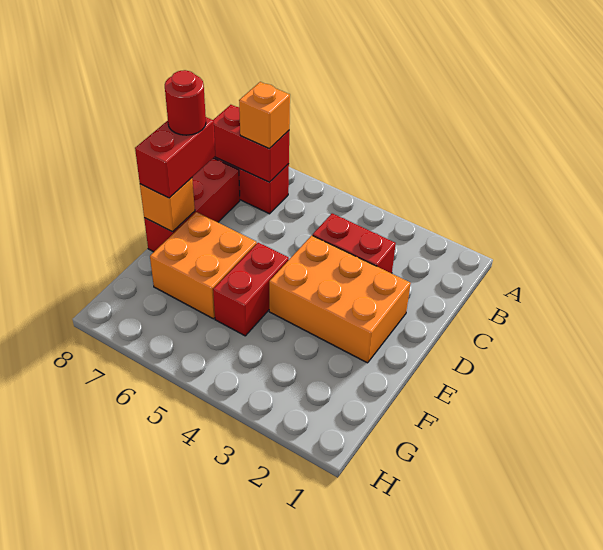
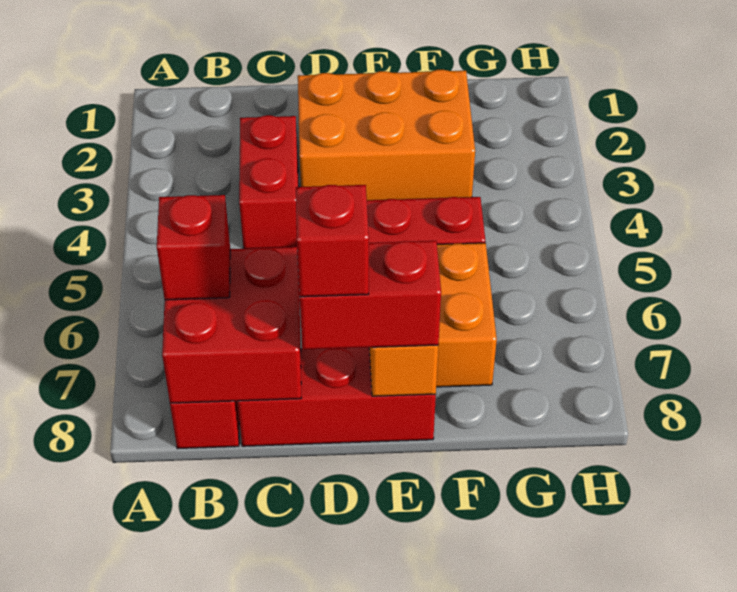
red brick B7:B8 level 2 -> red brick B7:C8 level 2
orange brick B7 level 3 -> red brick B7 level 3
orange brick D2:E4 level 1 -> orange brick D2:F3 level 1
red round brick D8 level 4 -> red brick D8 level 4

